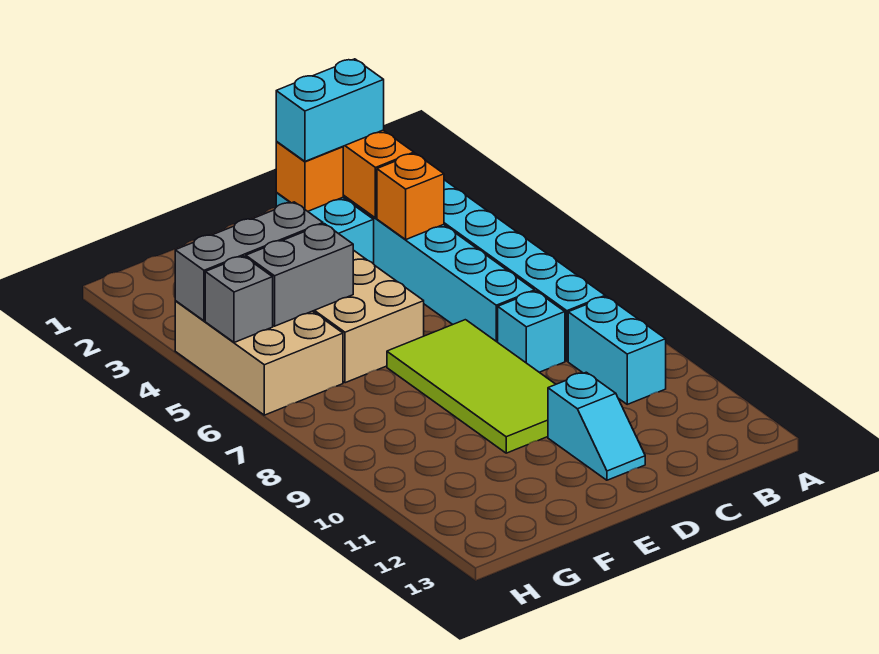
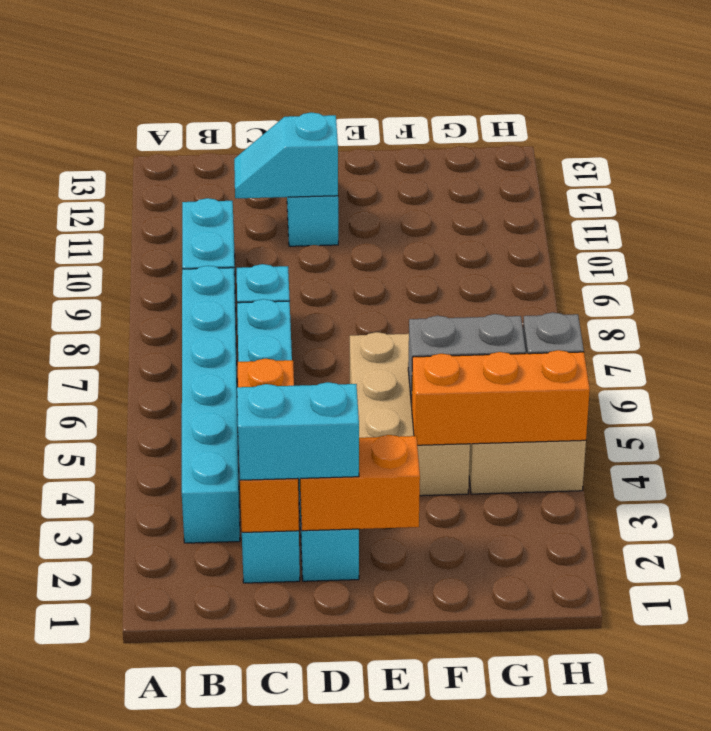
none -> cyan slope C11:D11 level 2 top D
orange brick D2 level 2 -> orange brick D2:E2 level 2
lime tile D7:E10 level 1 -> none
grey brick F4:H4 level 2 -> orange brick F4:H4 level 2

